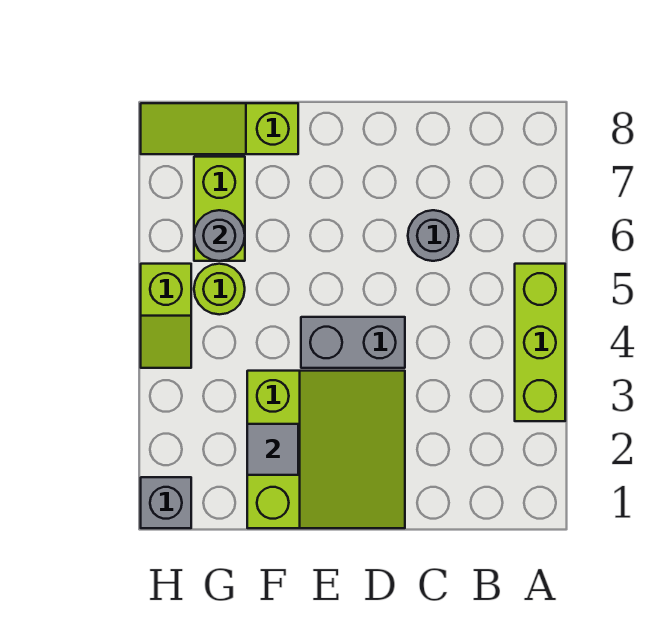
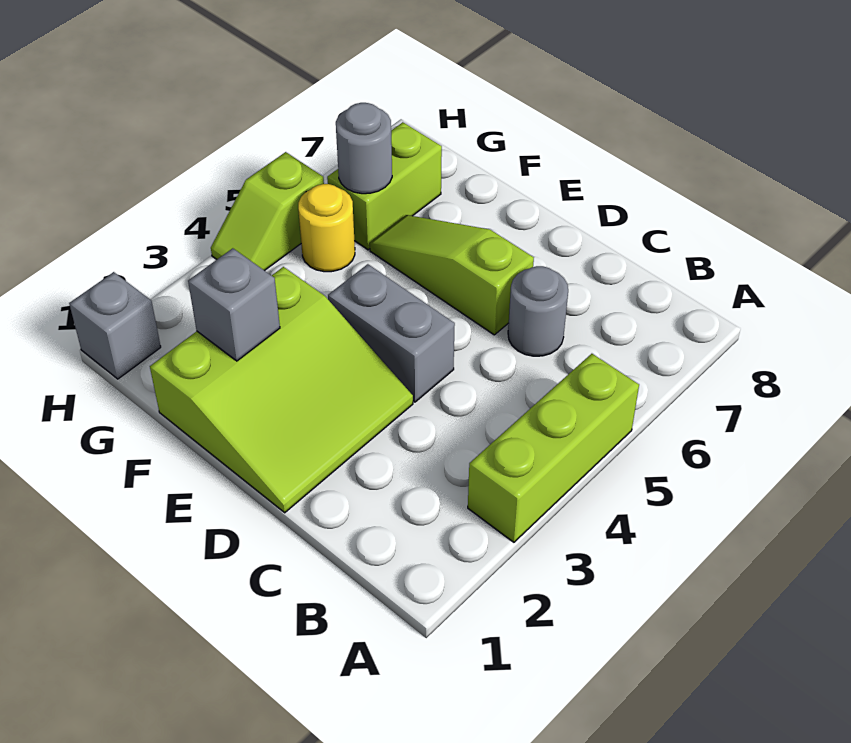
grey tile F2 level 2 -> grey brick F2 level 2
lime slope F8:H8 level 1 top F -> lime slope D6:F6 level 1 top D
lime round brick G5 level 1 -> yellow round brick G5 level 1

